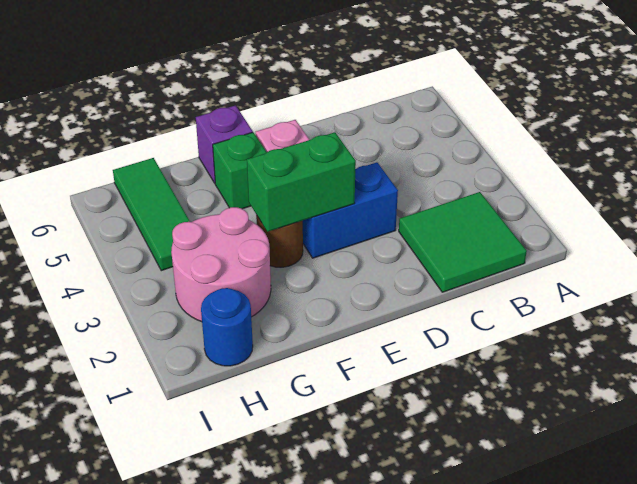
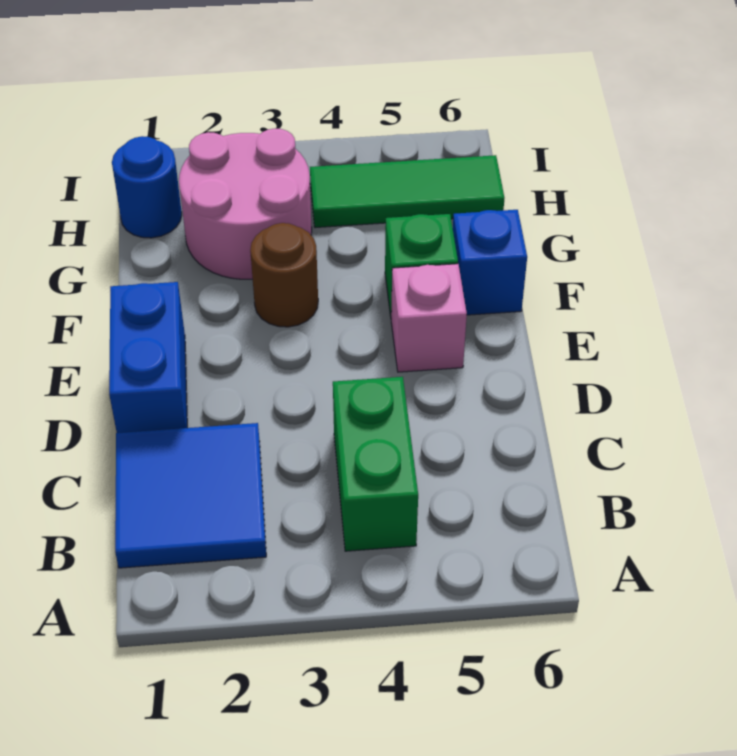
green tile B1:C2 level 1 -> blue tile B1:C2 level 1
blue brick D3:E3 level 1 -> blue brick D1:E1 level 1
green brick E3:F3 level 2 -> green brick B4:C4 level 1
purple brick F6 level 1 -> blue brick F6 level 1

